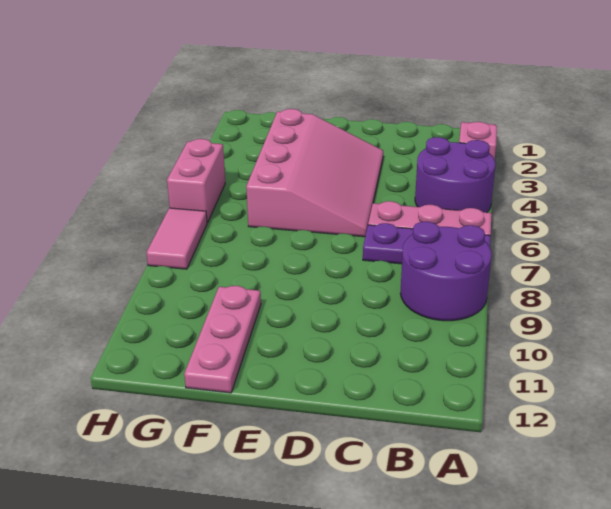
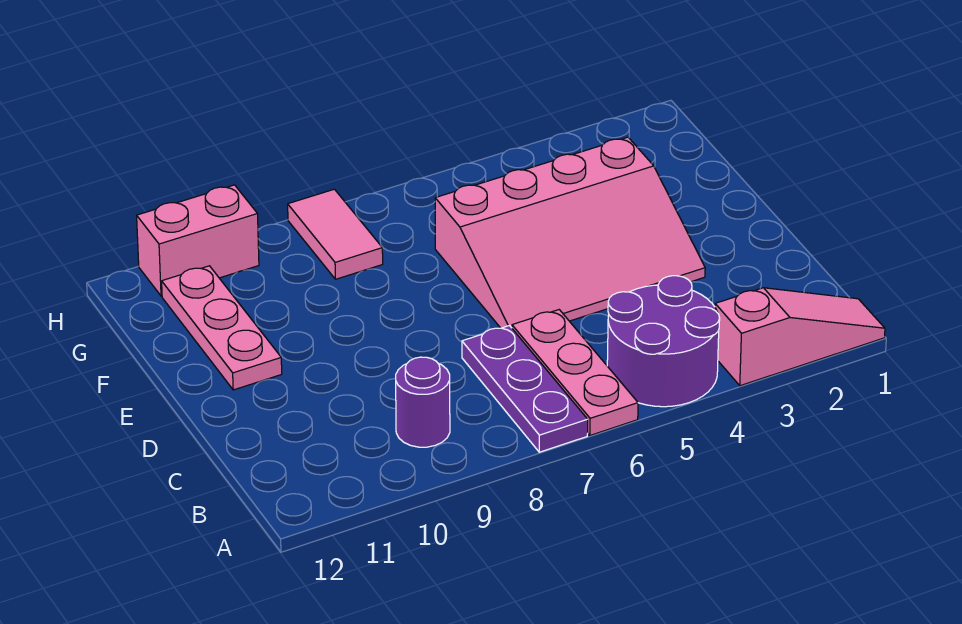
purple round brick A8:B9 level 1 -> purple round brick B9 level 1
pink plate F10:F12 level 1 -> pink plate E11:G11 level 1
pink brick H5:H6 level 1 -> pink brick H10:H11 level 1
pink tile H7:H8 level 1 -> pink tile G8:H8 level 1

